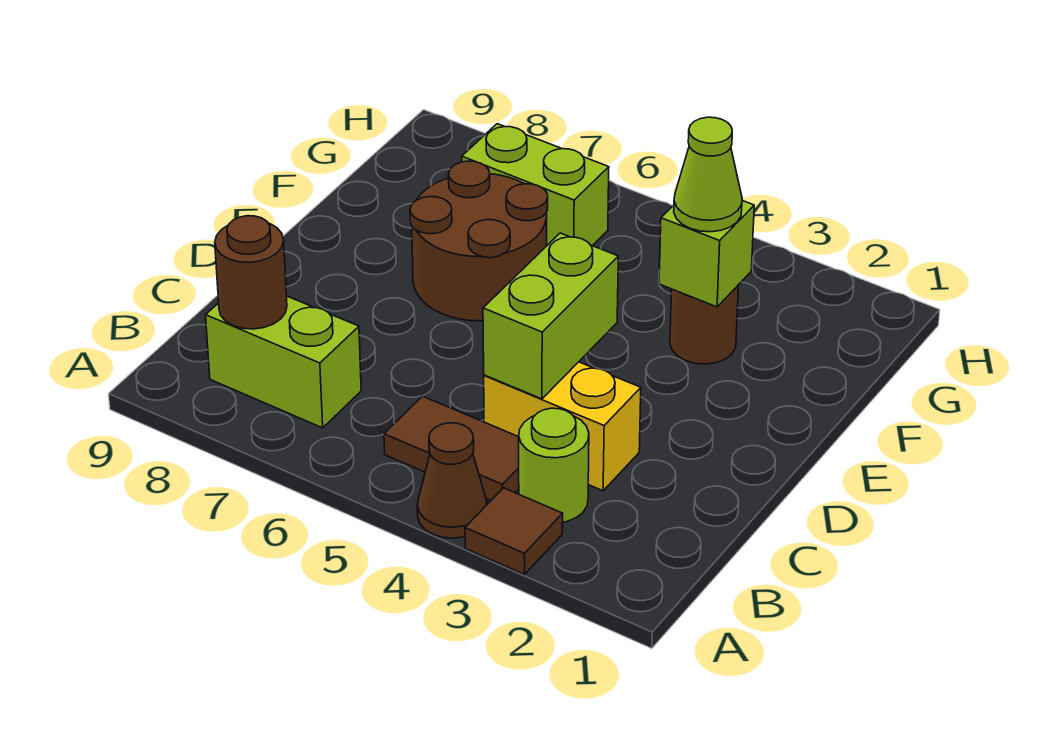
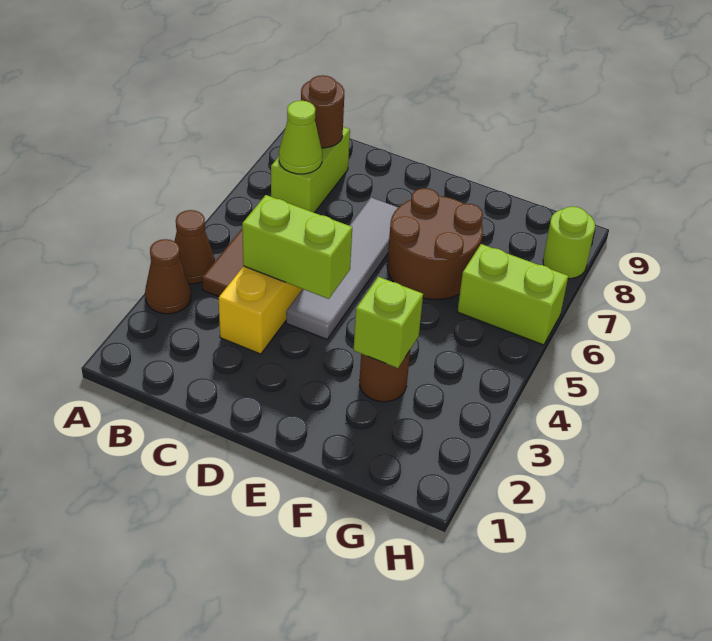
brown tile A3 level 1 -> brown cone A3 level 1
lime round brick B3 level 1 -> lime round brick H8 level 1
none -> grey tile D4:D7 level 1
lime cone F3 level 3 -> lime cone B7 level 2
lime brick G6:G7 level 1 -> lime brick G6:H6 level 1

